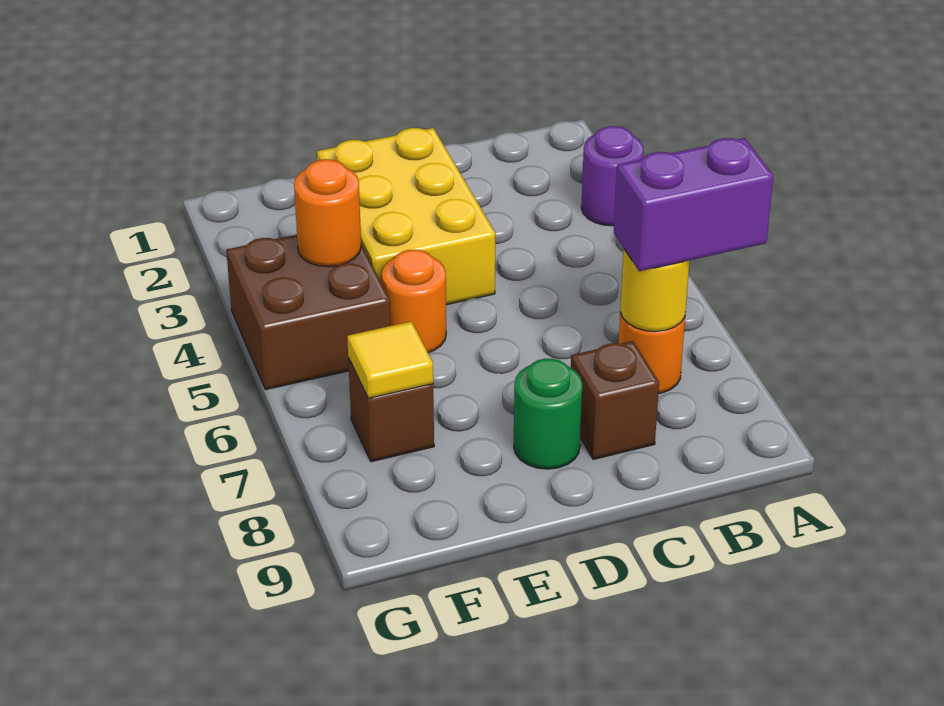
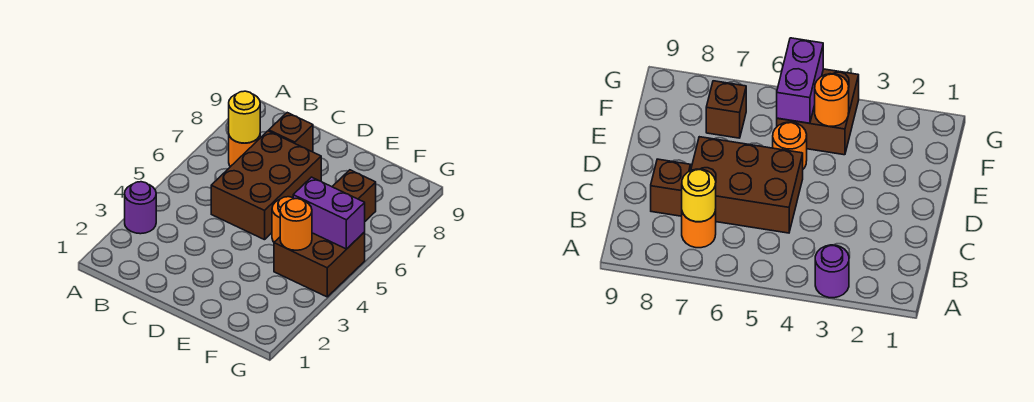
purple brick A7:B7 level 3 -> purple brick F5:G5 level 2
none -> brown brick C5:D7 level 1
yellow brick D2:E4 level 1 -> none
green round brick D8 level 1 -> none
yellow tile F7 level 2 -> none

